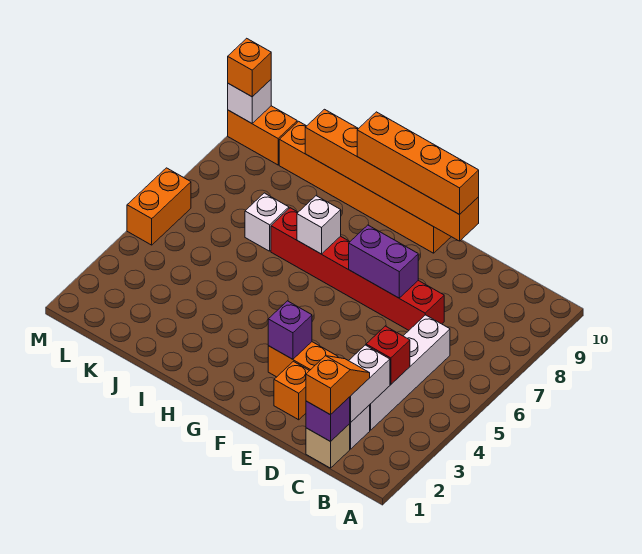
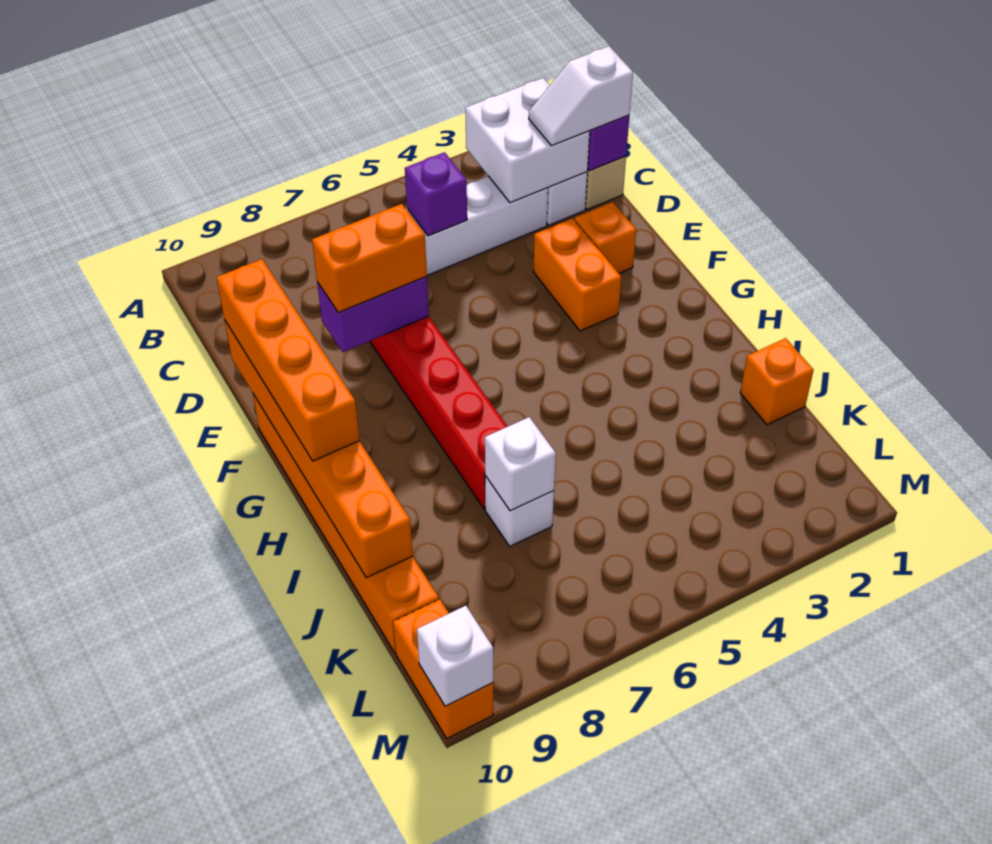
orange slope C1:C2 level 3 top 1 -> white slope C1:C2 level 3 top 1
white brick C2:C3 level 2 -> white brick B2:C3 level 2
red brick C4 level 2 -> none
purple brick E7:F7 level 2 -> purple brick E7:E8 level 2
purple brick F3 level 2 -> purple brick C5 level 2
white brick H7 level 2 -> white brick J7 level 2
orange brick M5:M6 level 1 -> orange brick E7:E8 level 3
orange brick M10 level 3 -> orange brick J1 level 1

